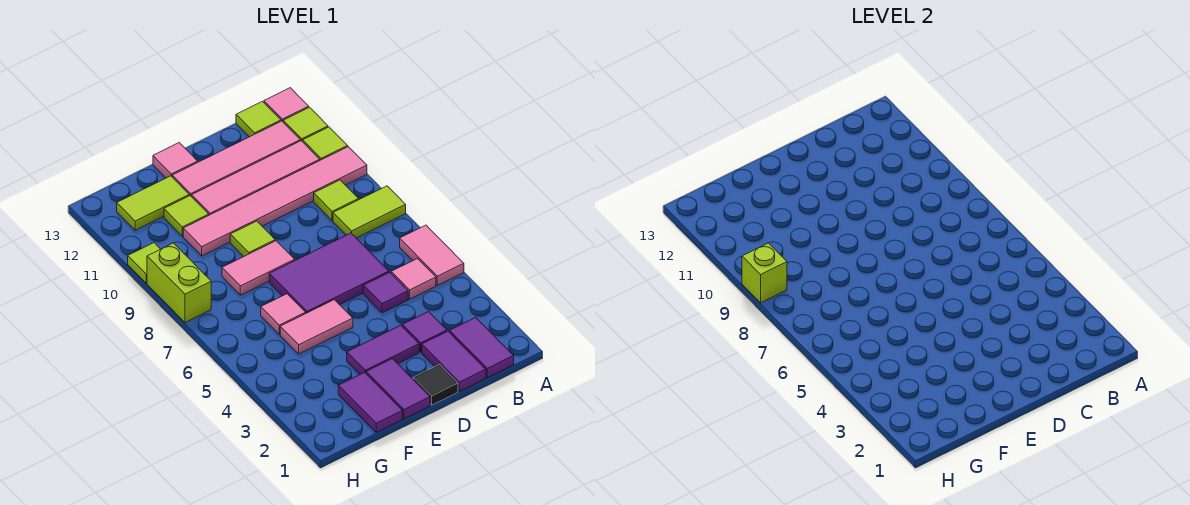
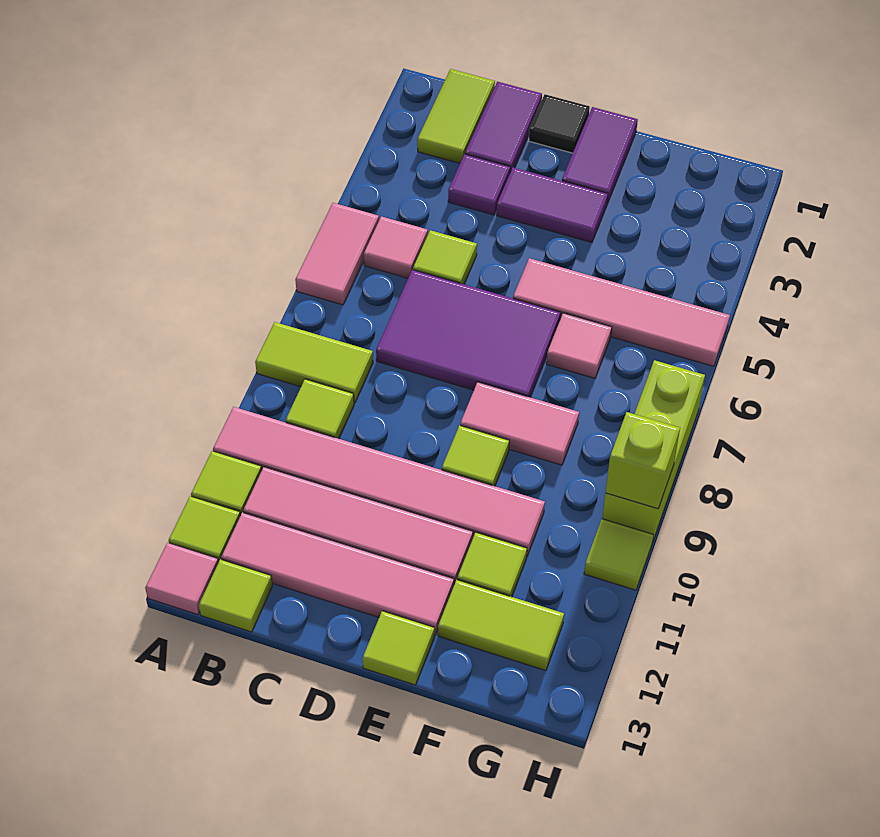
purple tile B1:B2 level 1 -> lime tile B1:B2 level 1
purple tile C5 level 1 -> lime tile C5 level 1
pink tile E5:F5 level 1 -> pink tile E5:H5 level 1
pink tile E13 level 1 -> lime tile E13 level 1
purple tile F1:F2 level 1 -> none
lime brick H8:H9 level 1 -> lime brick H7:H9 level 1

